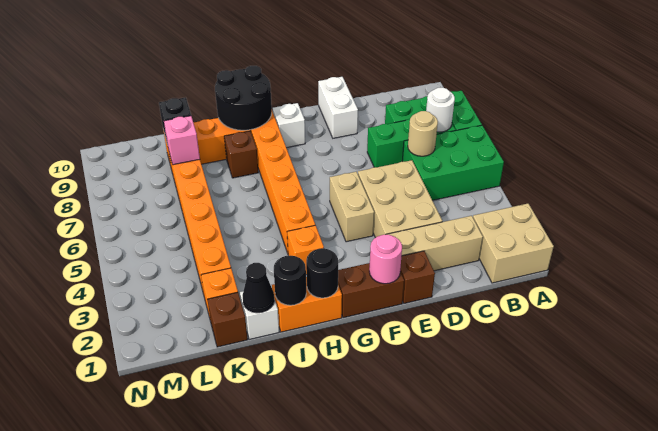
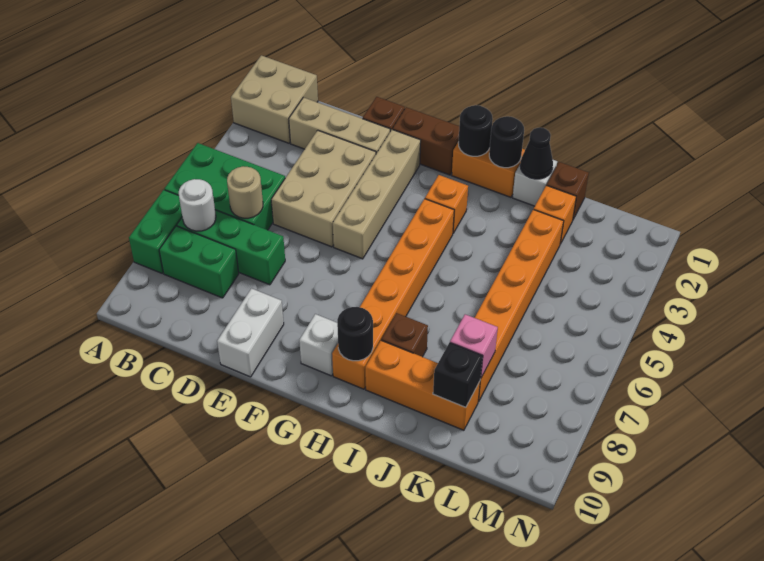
pink round brick F1 level 2 -> none
tan brick F4:F5 level 1 -> tan brick F2:F5 level 1
black round brick H9:I10 level 2 -> black round brick H9 level 2

